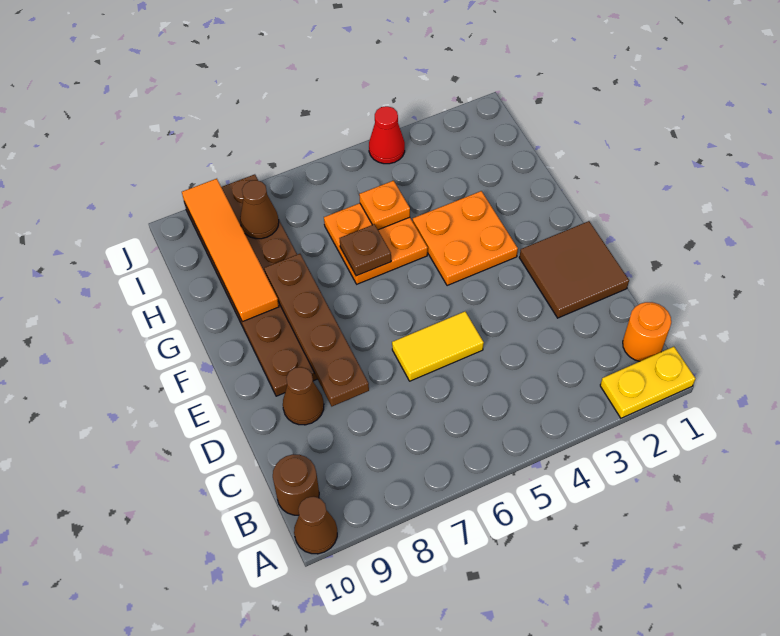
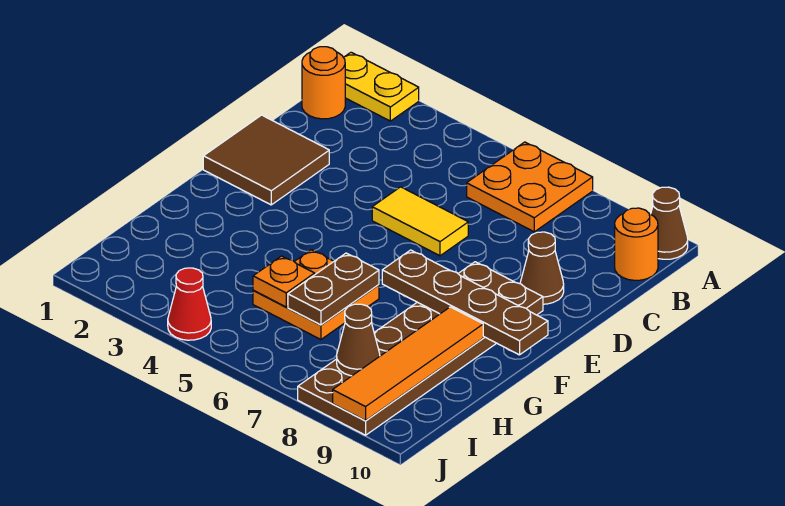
brown round brick B10 level 1 -> orange round brick B10 level 1
brown plate D8:G8 level 2 -> brown plate F7:F10 level 2
orange plate F3:G4 level 1 -> orange plate A6:B7 level 1
brown plate G6 level 2 -> brown plate G6:H6 level 2

